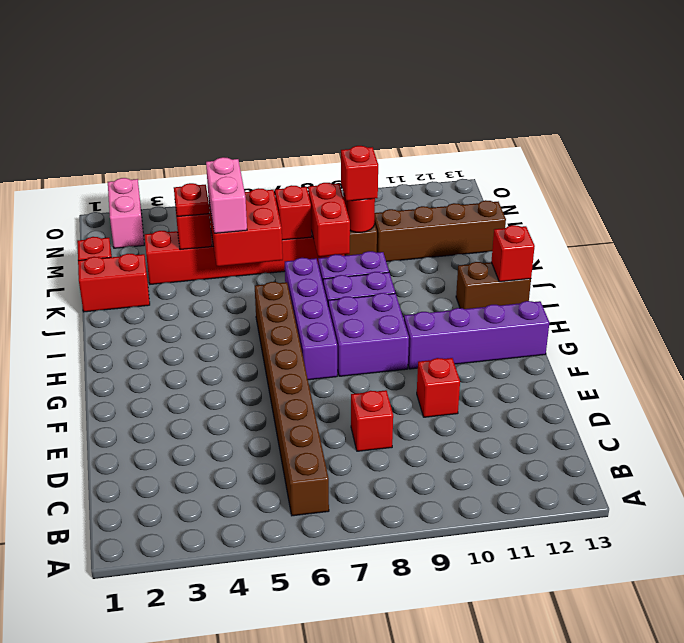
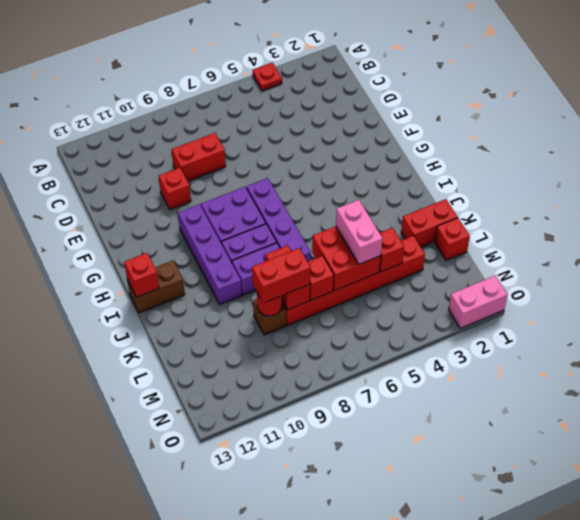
brown brick B6:I6 level 1 -> none
red brick D8 level 1 -> red brick D8:D9 level 1
purple brick G10:G13 level 1 -> purple brick G10:J10 level 1
red plate L4 level 3 -> red plate A4 level 1
red brick L9 level 3 -> red brick L8:L9 level 3
brown brick L10:L13 level 1 -> none
pink brick N2:O2 level 1 -> pink brick O1:O2 level 1

